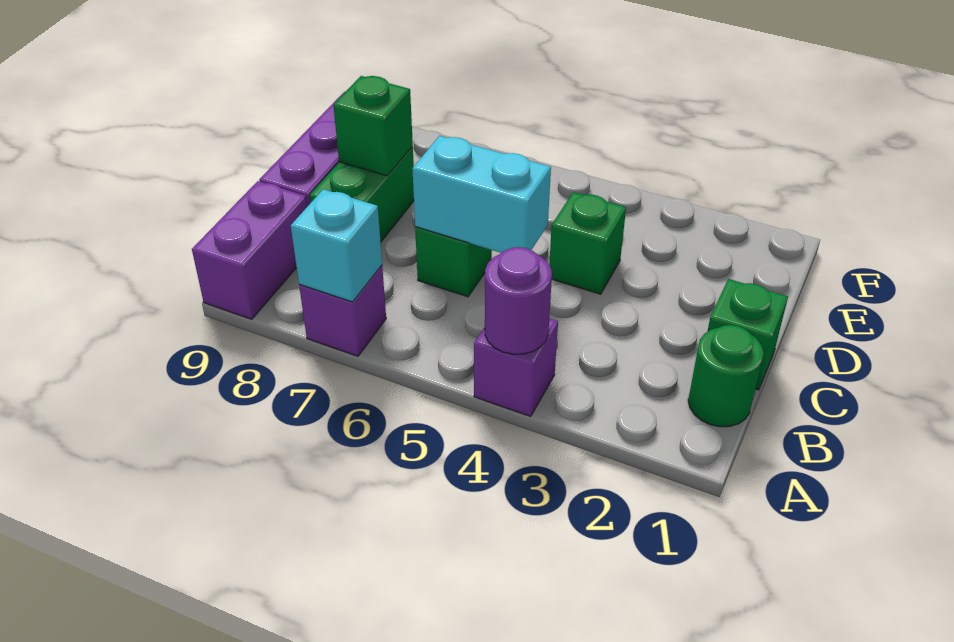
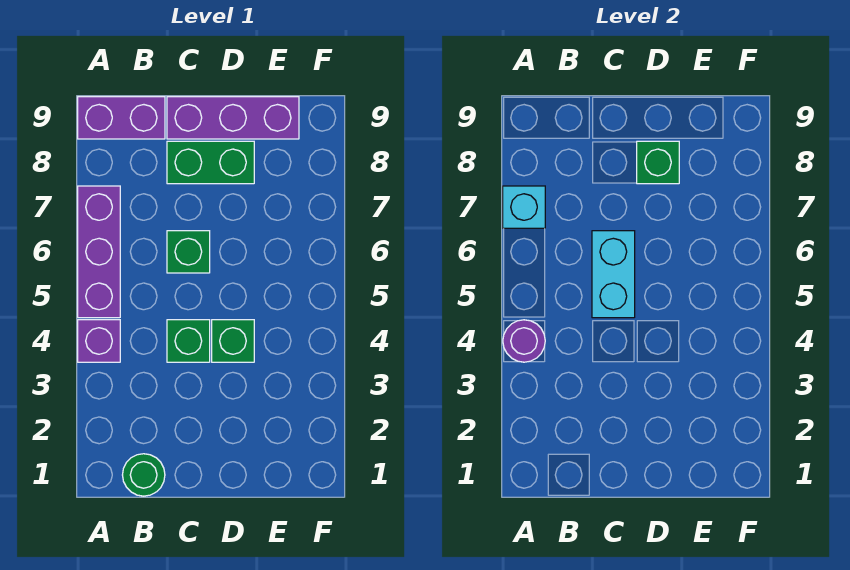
purple brick A7 level 1 -> purple brick A5:A7 level 1
green brick C1 level 1 -> green brick C4 level 1

